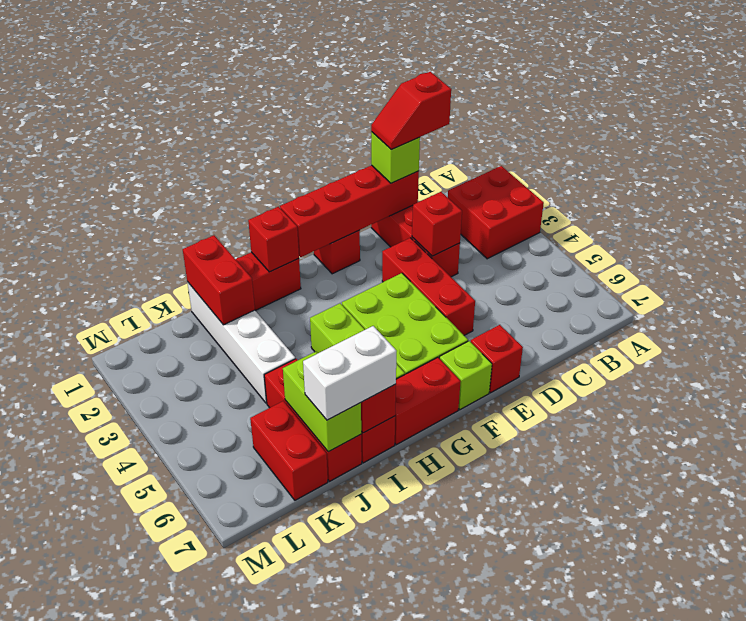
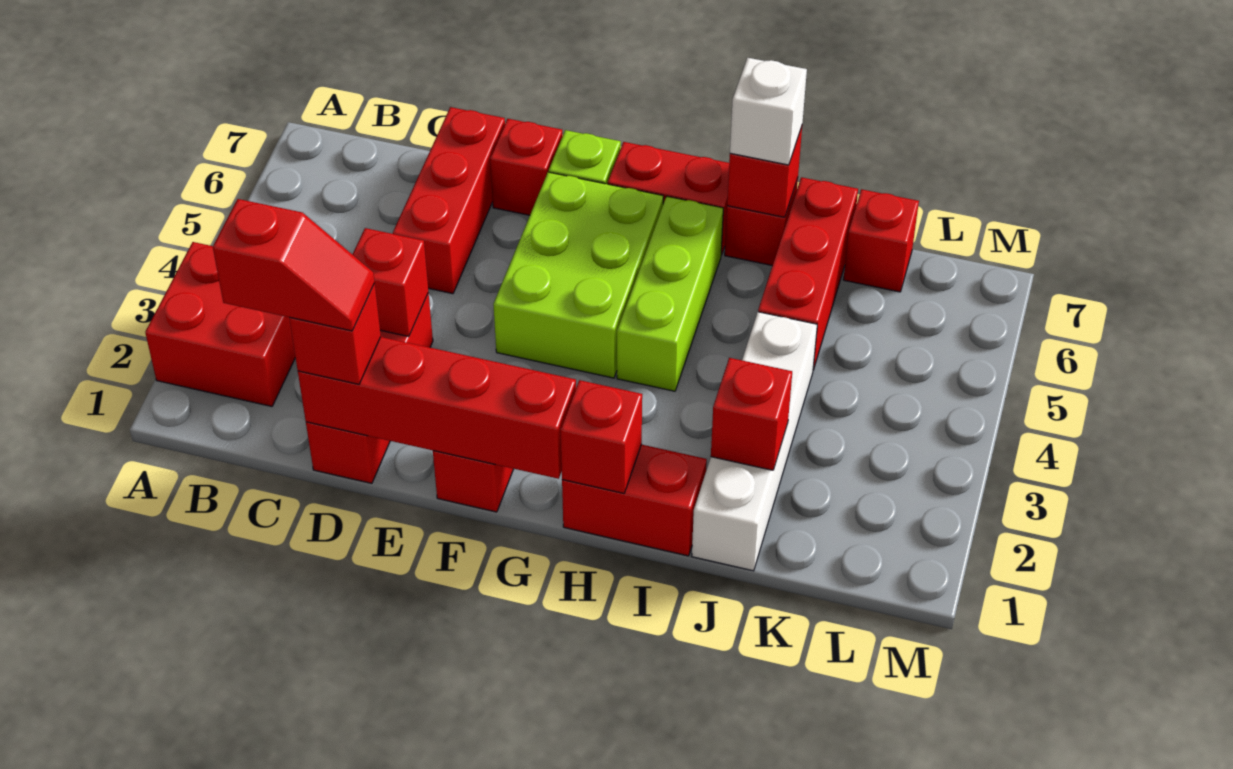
lime brick D1 level 3 -> red brick D1 level 3
red brick E3:E5 level 1 -> red brick D5:D7 level 1
white brick I7:J7 level 3 -> white brick I7 level 3
red brick J1:J2 level 2 -> red brick J2 level 2
lime brick J6:J7 level 2 -> none
red brick K6:K7 level 1 -> red brick K7 level 1

